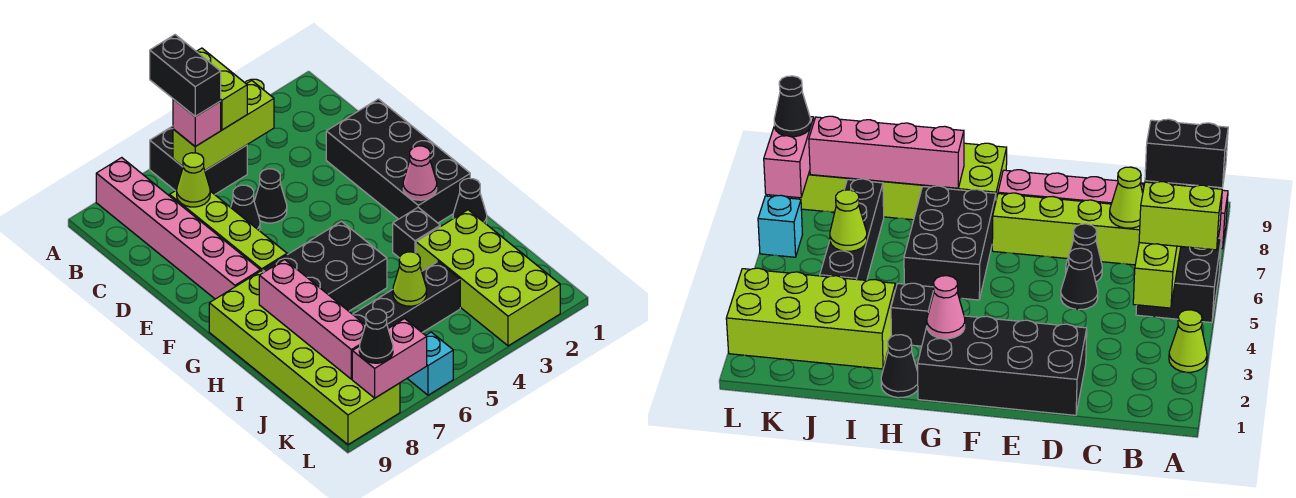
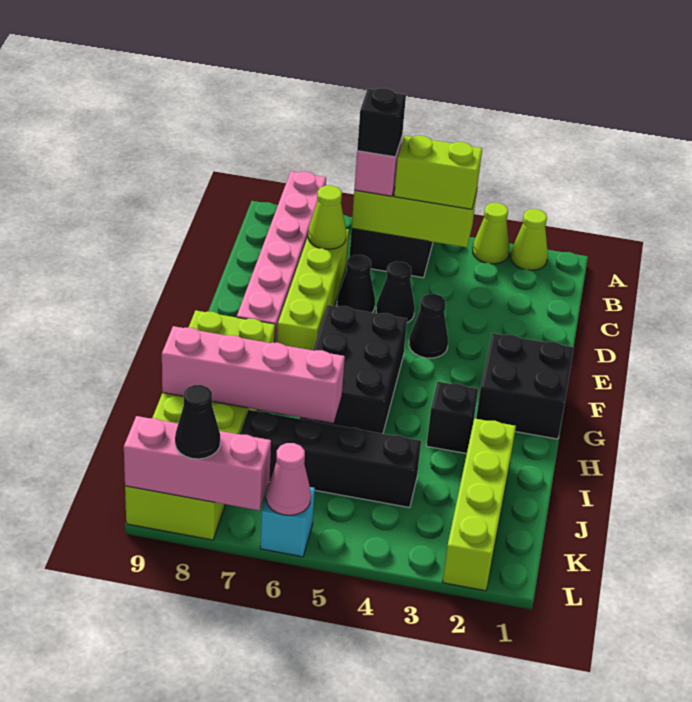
lime brick A5:B5 level 3 -> lime brick B4:B5 level 3
black brick A6:B6 level 4 -> black brick B6 level 4
black brick D1:G2 level 1 -> black brick F1:G2 level 1
pink cone G2 level 2 -> pink cone L6 level 2
black brick G5:H7 level 1 -> black brick F5:H6 level 1
black cone H1 level 1 -> black cone E4 level 1
pink brick H8:K8 level 2 -> pink brick I6:I9 level 2
lime brick I2:L3 level 1 -> lime brick I2:L2 level 1
lime cone J5 level 2 -> lime cone A2 level 1
pink brick L7:L8 level 2 -> pink brick L7:L9 level 2

